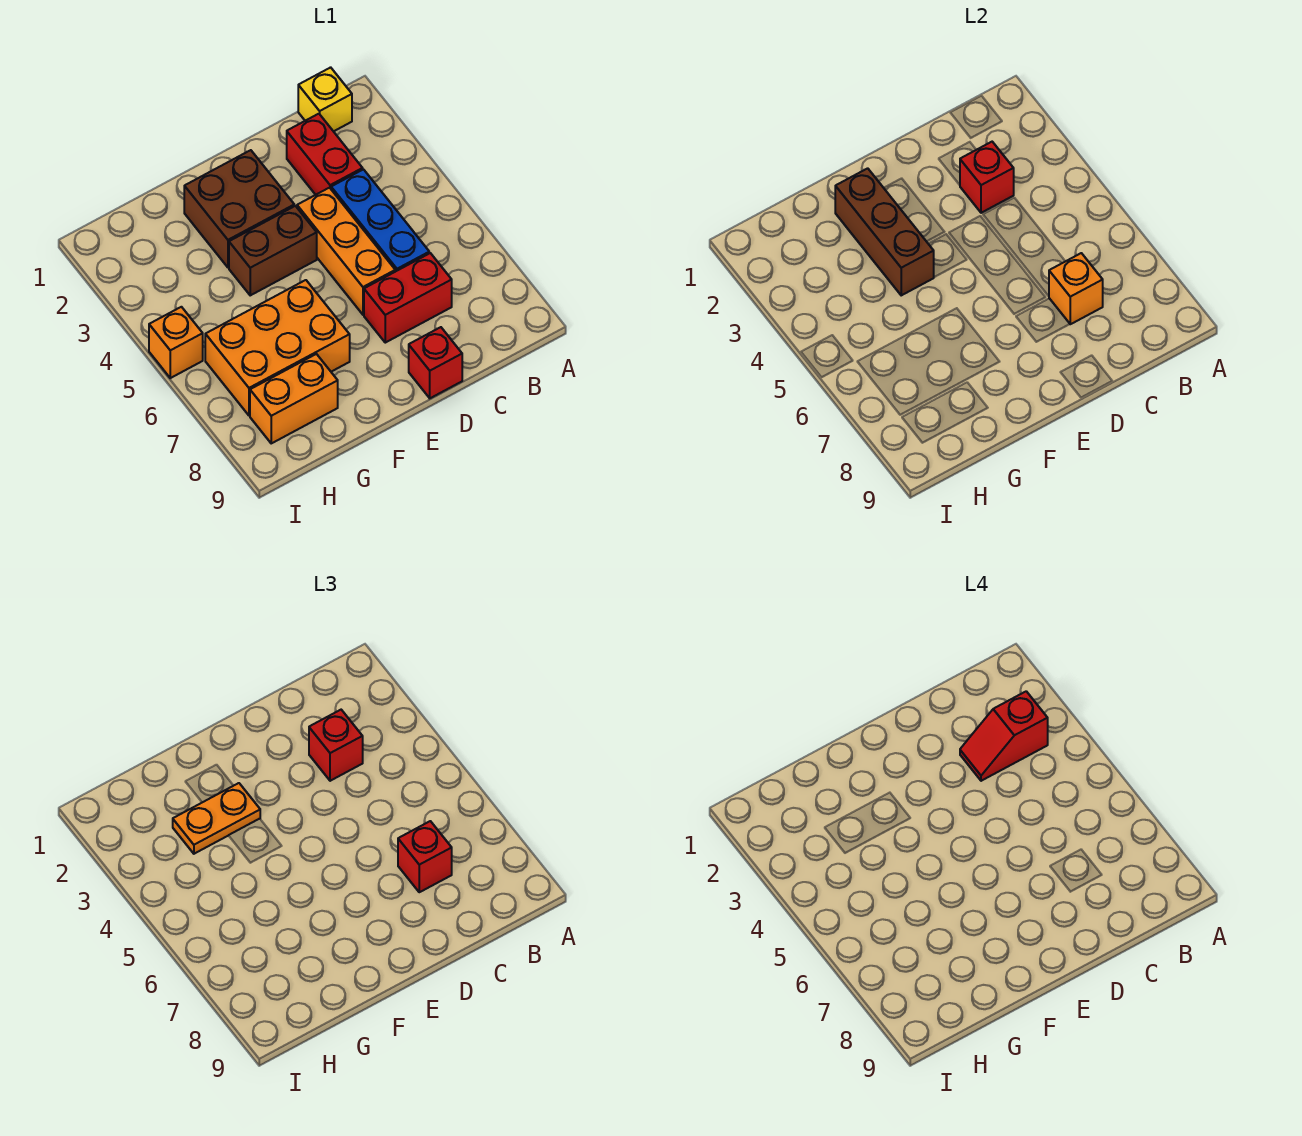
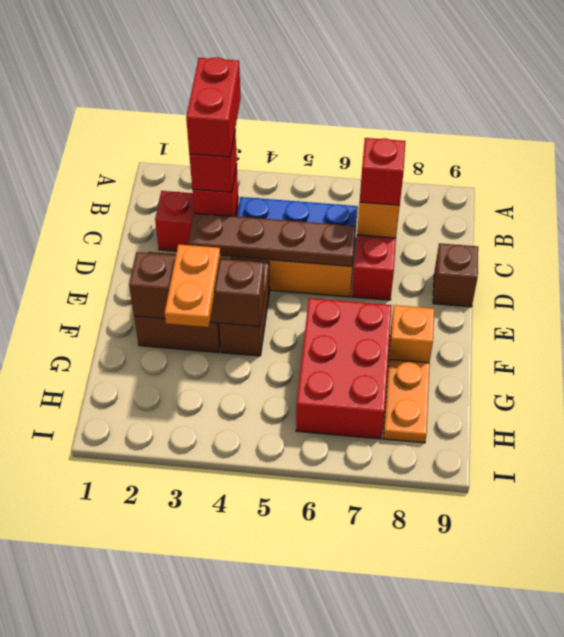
yellow brick B1 level 1 -> none
red slope B3:C3 level 4 top B -> red brick B3:C3 level 4
none -> brown plate D3:D6 level 2
red brick D9 level 1 -> brown brick D9 level 1
orange brick F6:H7 level 1 -> red brick F6:H7 level 1
orange brick G8:H8 level 1 -> orange plate G8:H8 level 1
orange brick I5 level 1 -> orange brick F8 level 1

